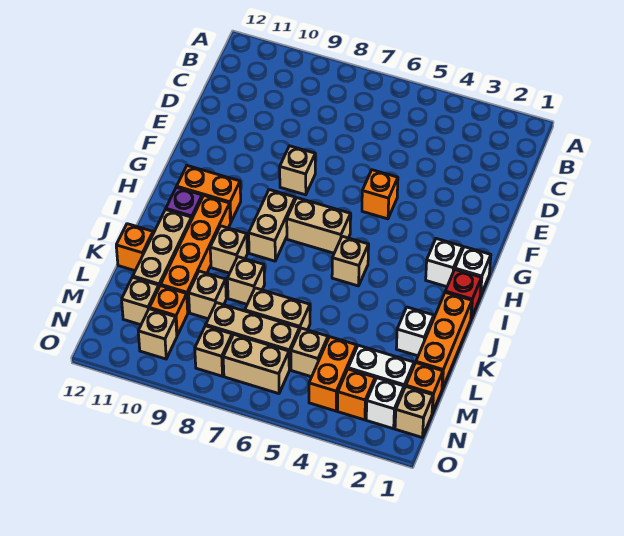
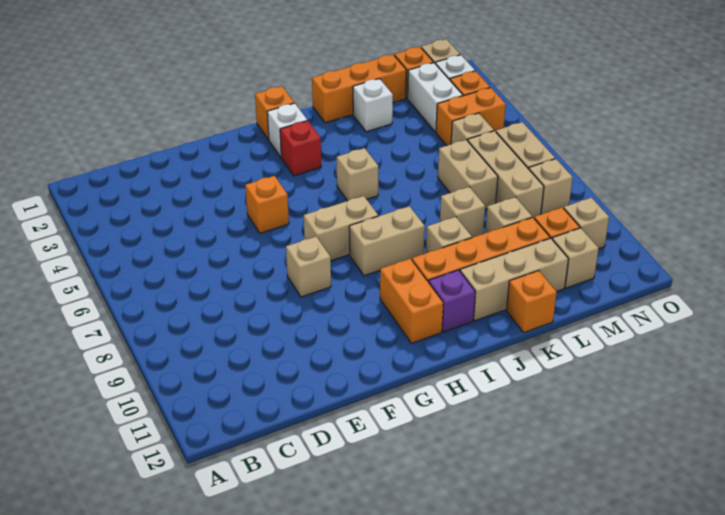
white brick H1 level 1 -> orange brick H1 level 1
tan brick H6:H7 level 1 -> tan brick G7:H7 level 1
red brick I1 level 1 -> red brick H3 level 1

